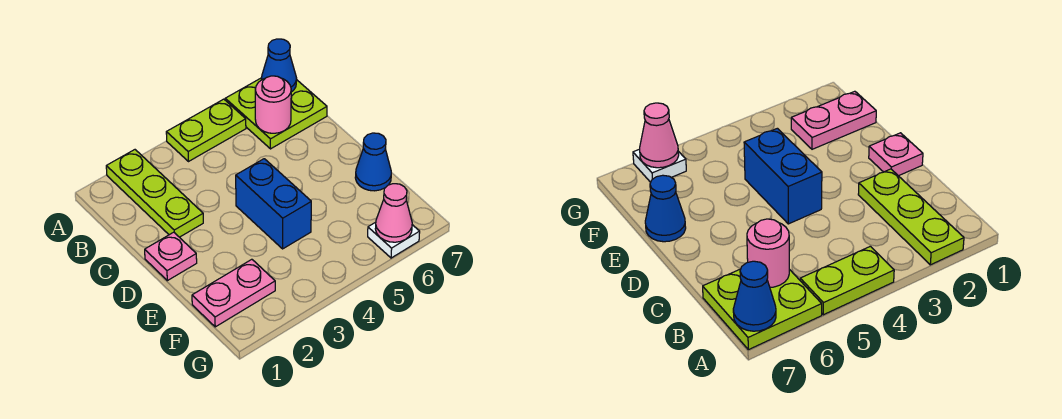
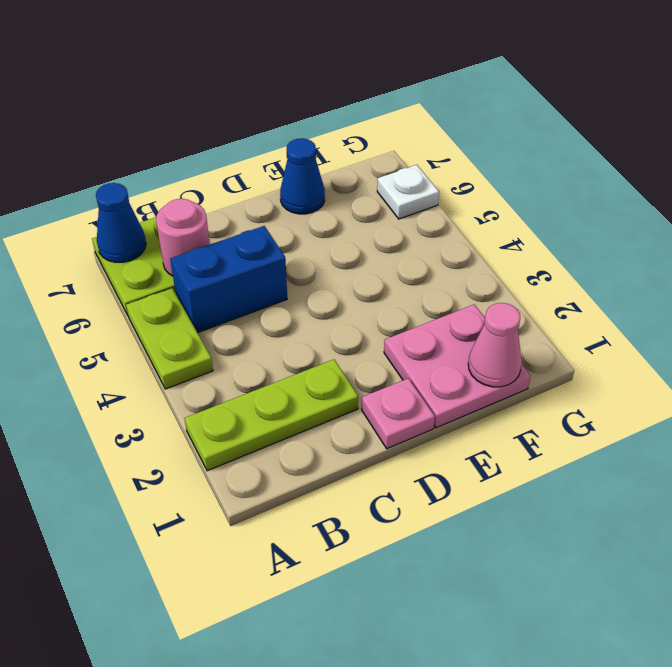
blue brick D4:E4 level 1 -> blue brick B5:C5 level 1
pink plate F1:F2 level 1 -> pink plate E1:F2 level 1
pink cone G6 level 2 -> pink cone F1 level 2

